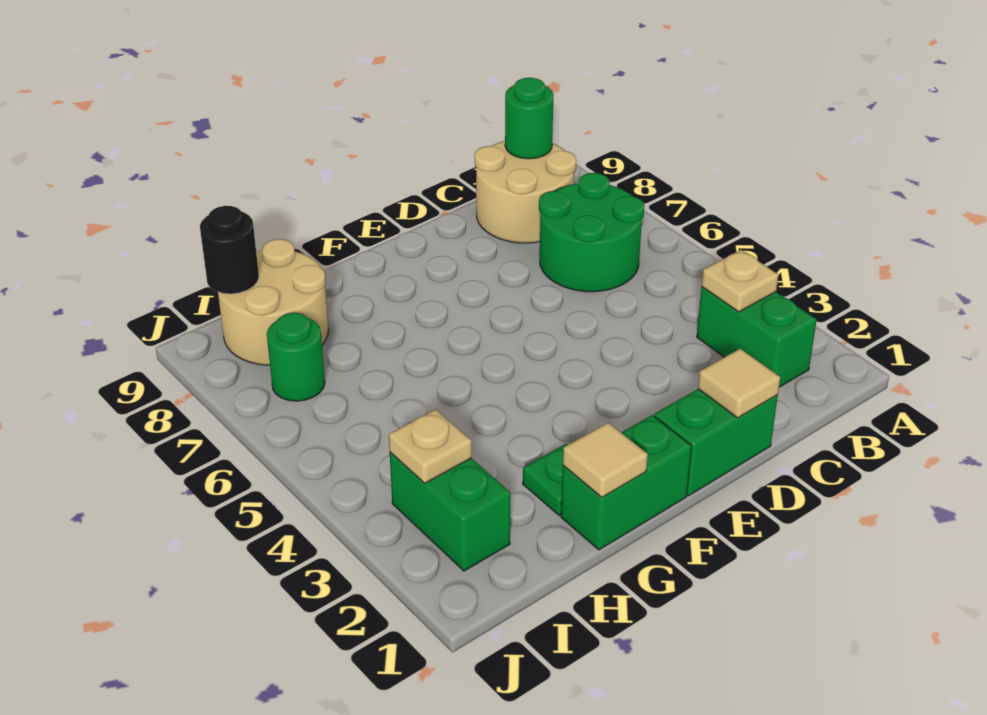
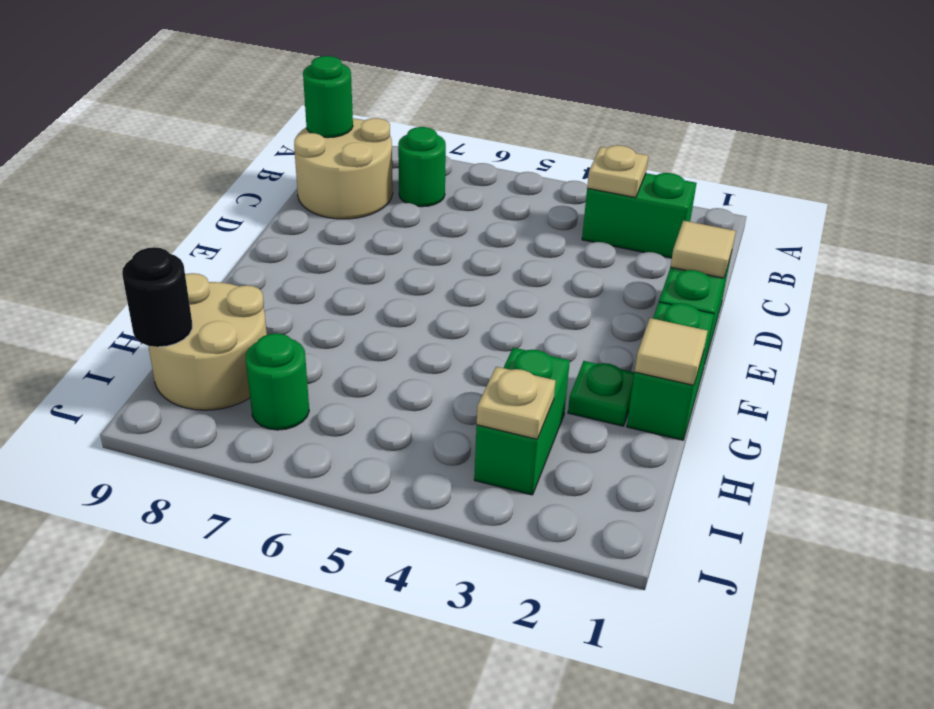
green round brick B6:C7 level 1 -> green round brick B7 level 1
green brick I2:I3 level 1 -> green brick H3:I3 level 1

